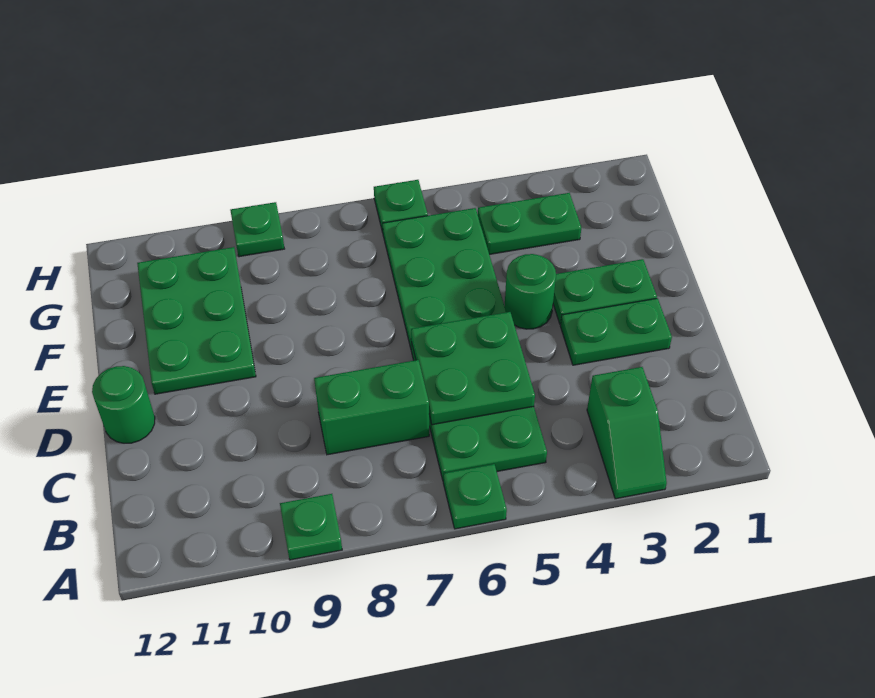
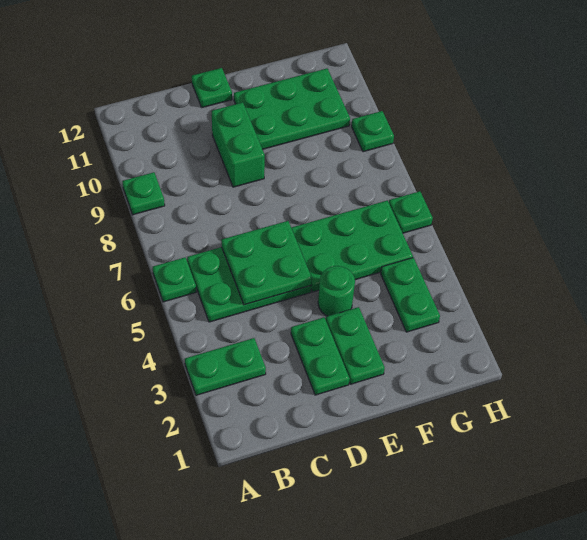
green slope A3:B3 level 1 top B -> green plate A3:B3 level 1
green brick C7:C8 level 1 -> green brick D9:D10 level 1
green round brick D12 level 1 -> green plate D12 level 1

